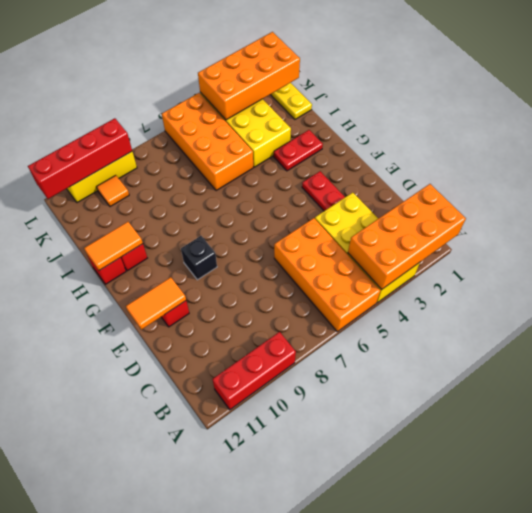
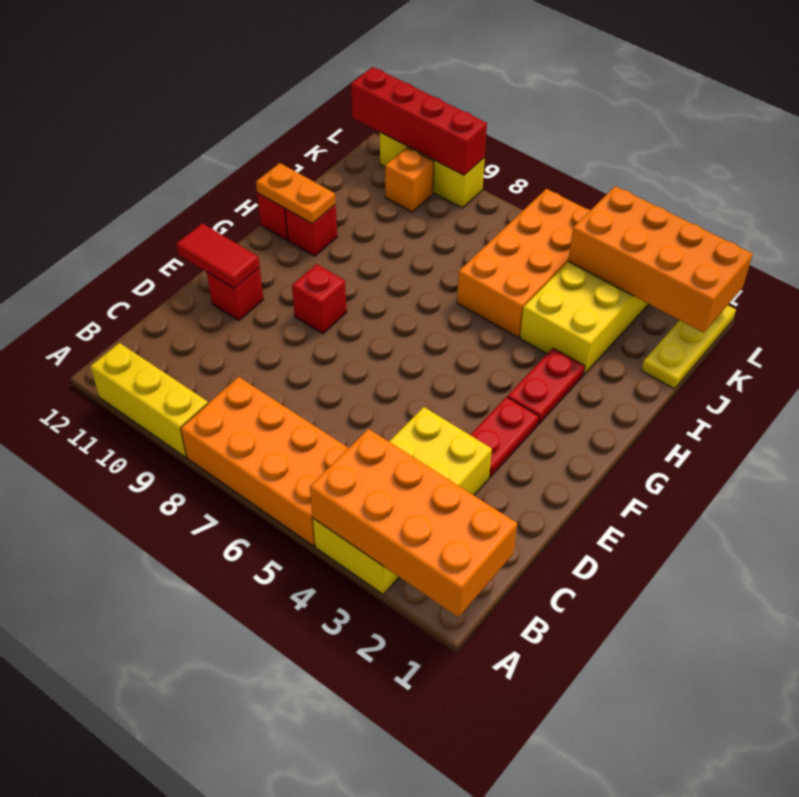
orange brick A5:D6 level 1 -> orange brick A5:B8 level 1
red brick A9:A11 level 1 -> yellow brick A9:A11 level 1
orange tile E11:E12 level 2 -> red tile E11:E12 level 2
black brick F9 level 1 -> red brick F9 level 1
red plate H2:H3 level 1 -> red plate G3:H3 level 1
orange tile H11:H12 level 2 -> orange plate H11:H12 level 2
orange tile K10 level 1 -> orange brick K10 level 1

